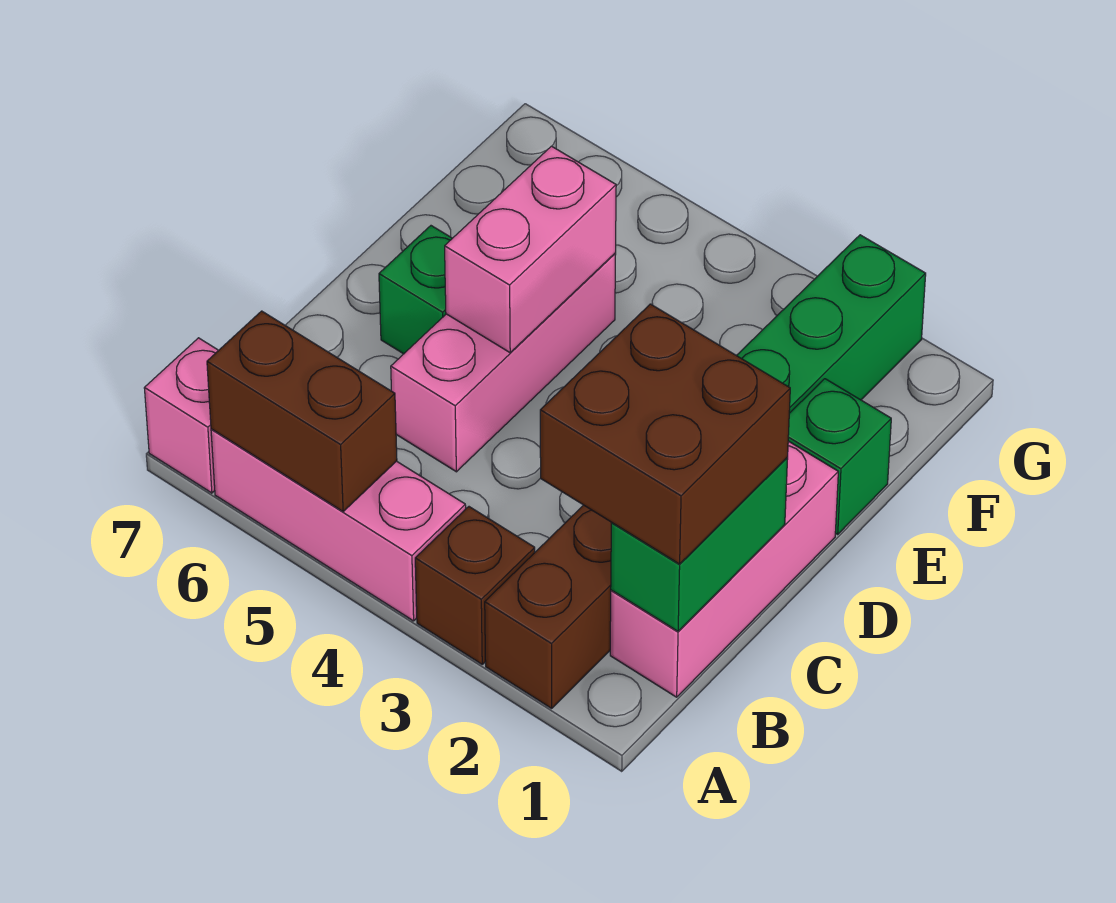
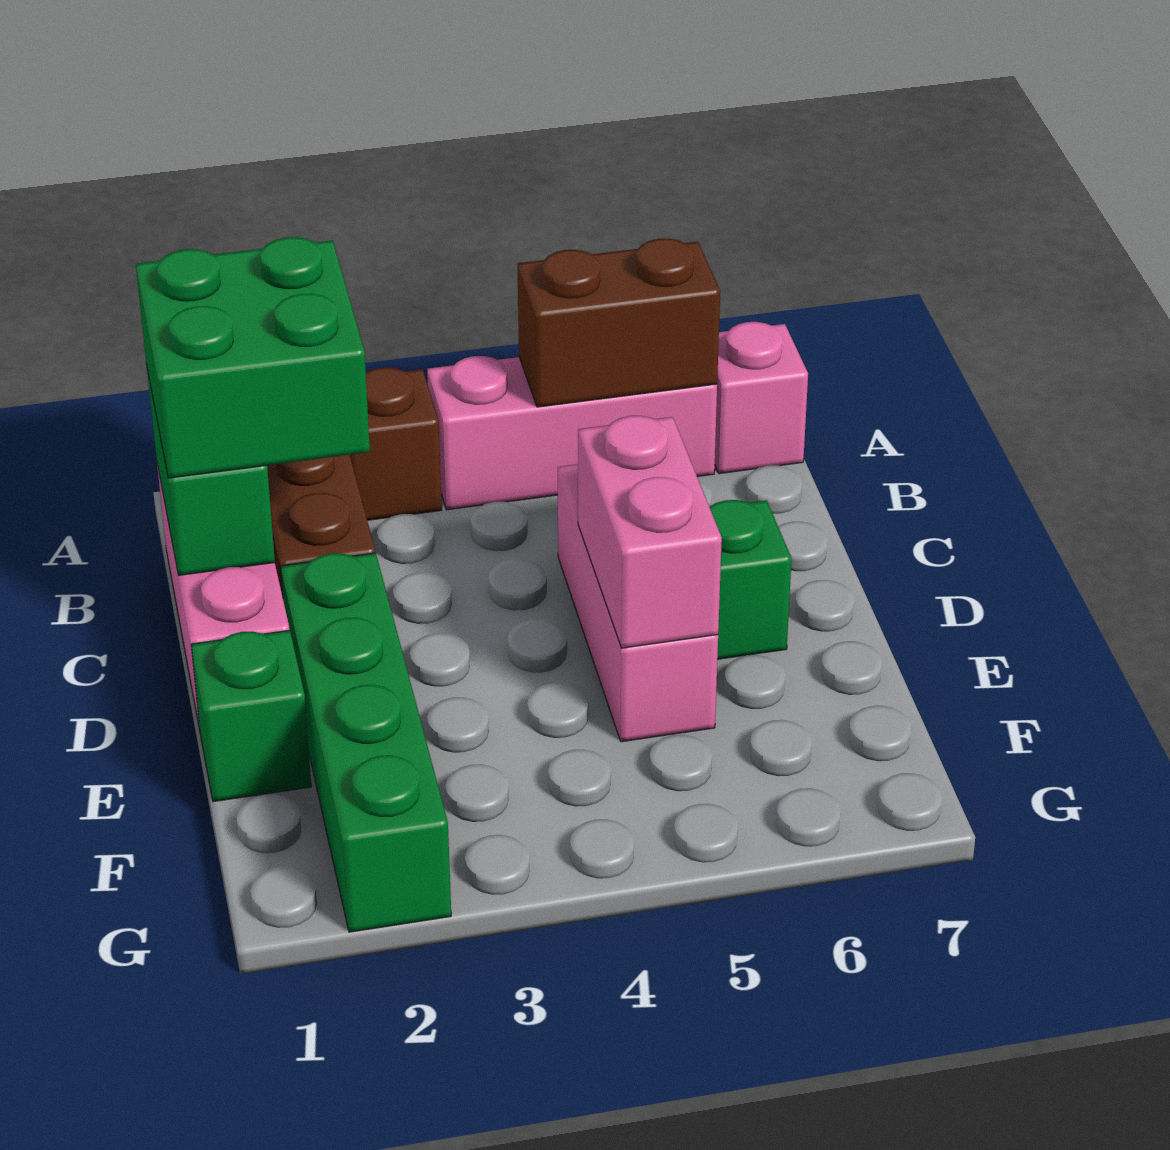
brown brick B1:C2 level 3 -> green brick B1:C2 level 3

